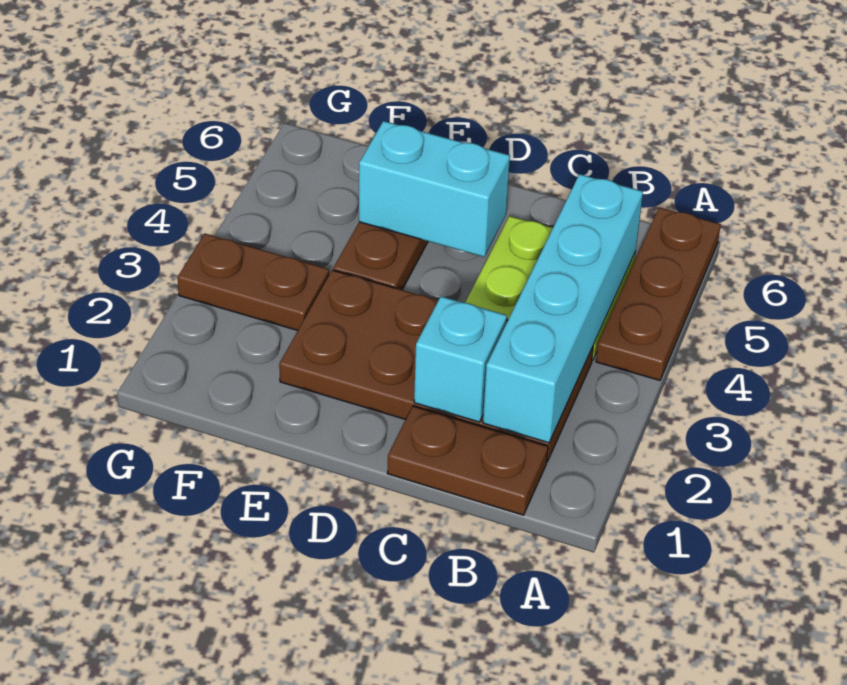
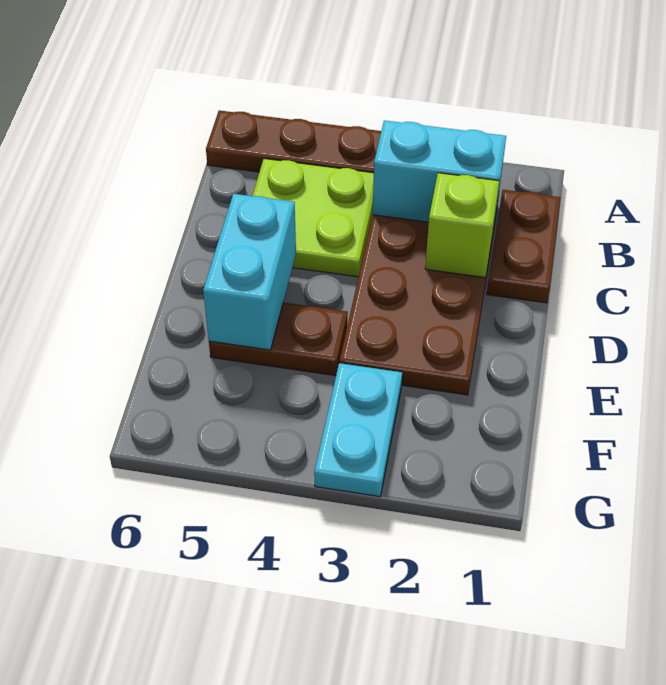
cyan brick B2:B5 level 2 -> cyan brick B2:B3 level 2
cyan brick C2 level 2 -> lime brick C2 level 2
brown plate F3:G3 level 1 -> cyan plate F3:G3 level 1

